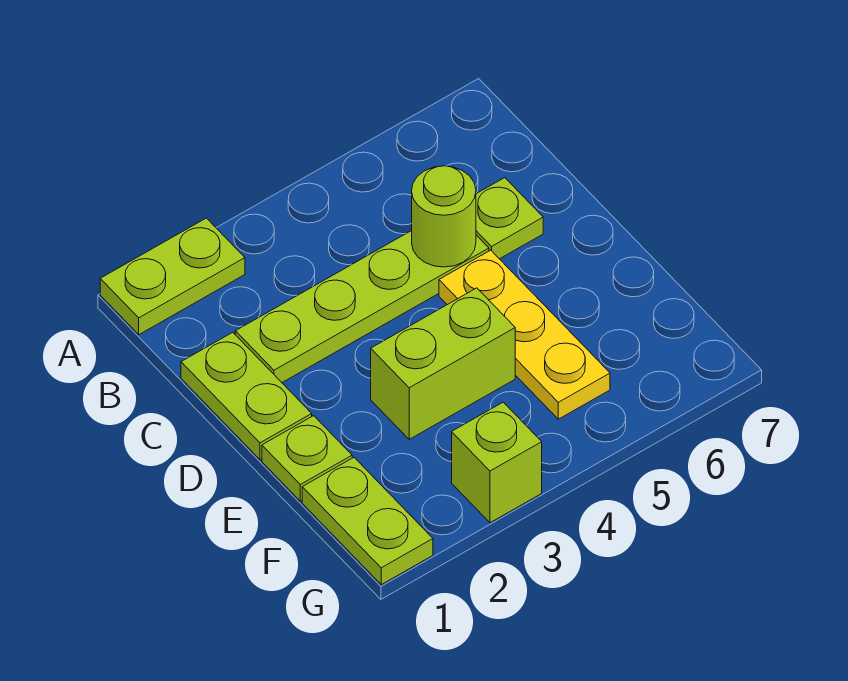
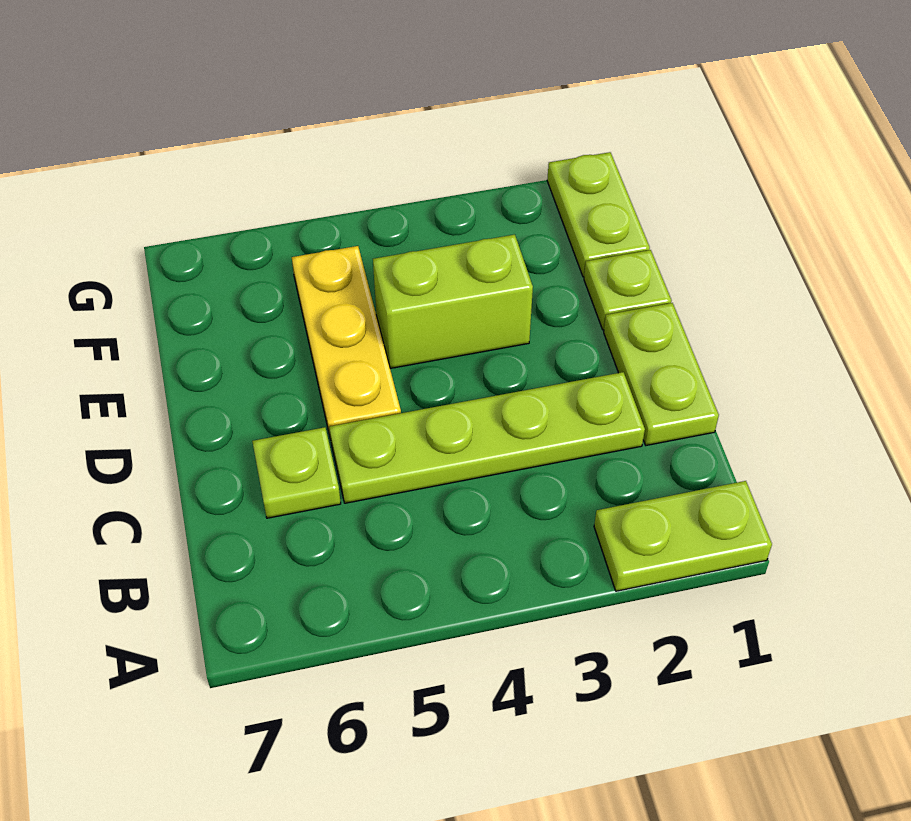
lime round brick C5 level 2 -> none
lime brick G3 level 1 -> none

